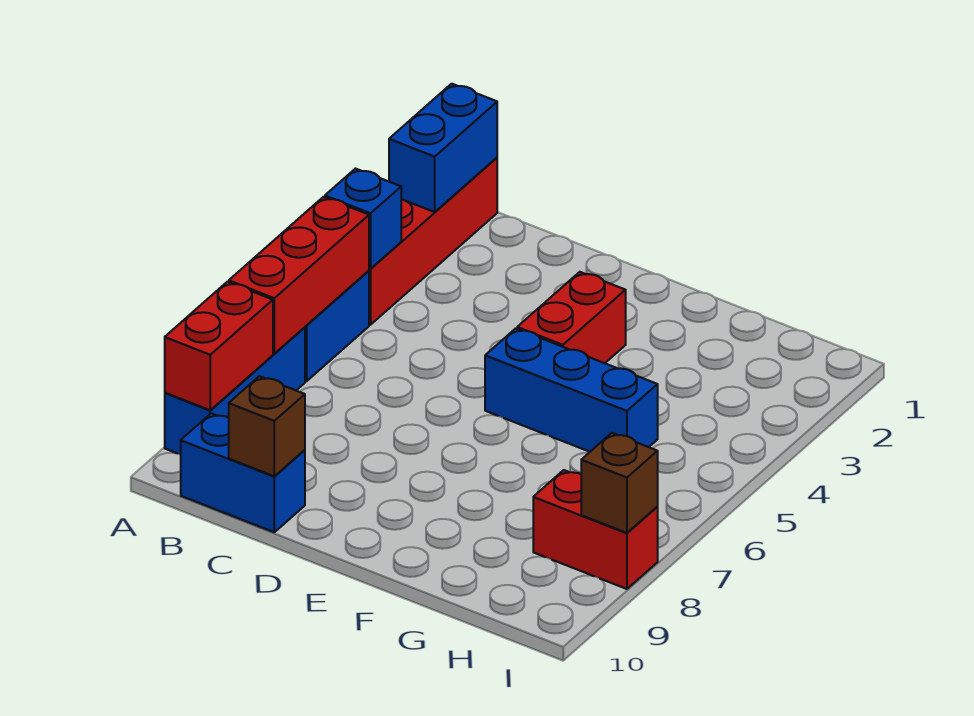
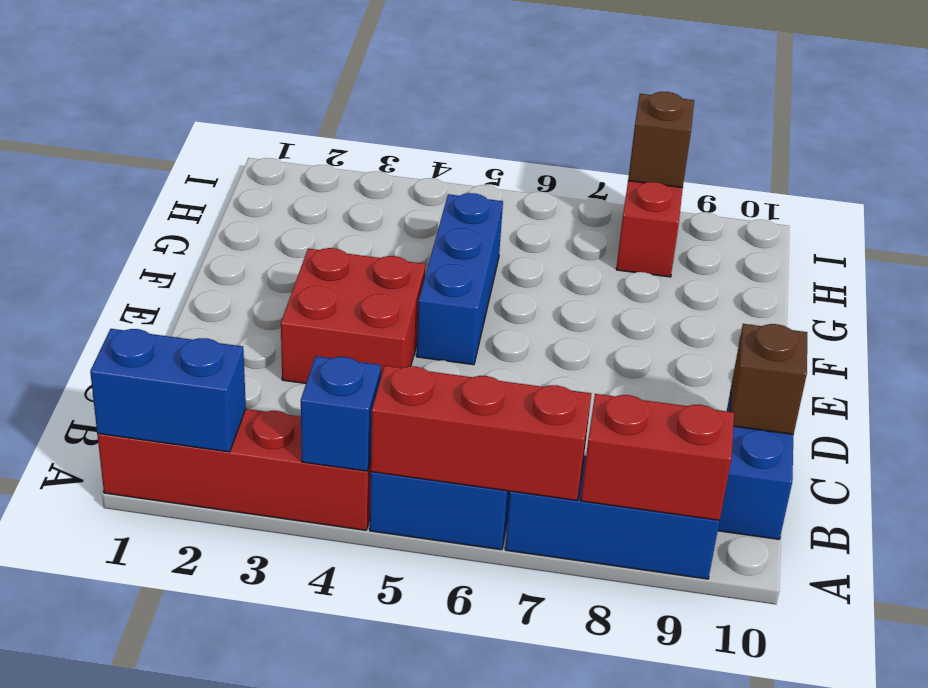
red brick E3:E4 level 1 -> red brick D3:E4 level 1

